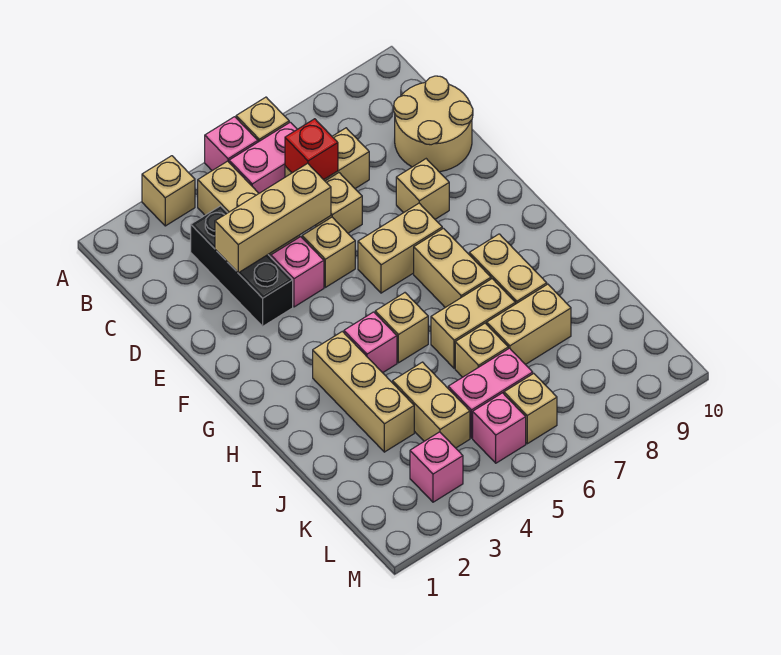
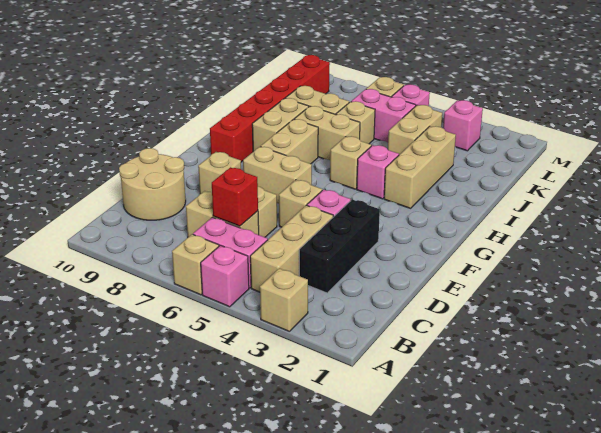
tan brick D3:D5 level 2 -> none
none -> red brick G9:L9 level 1

